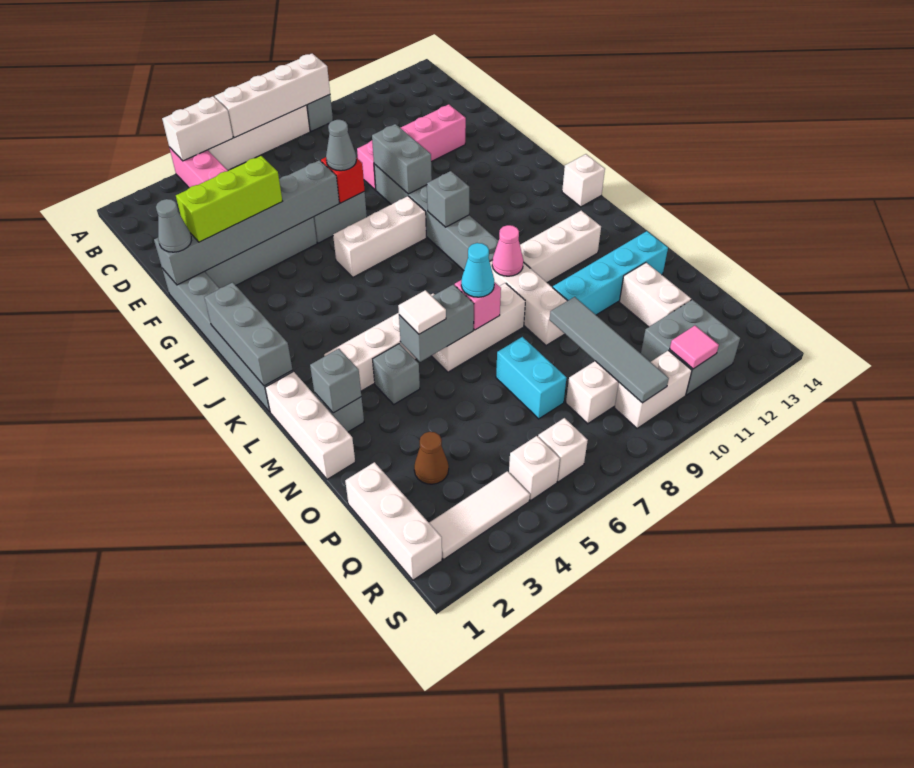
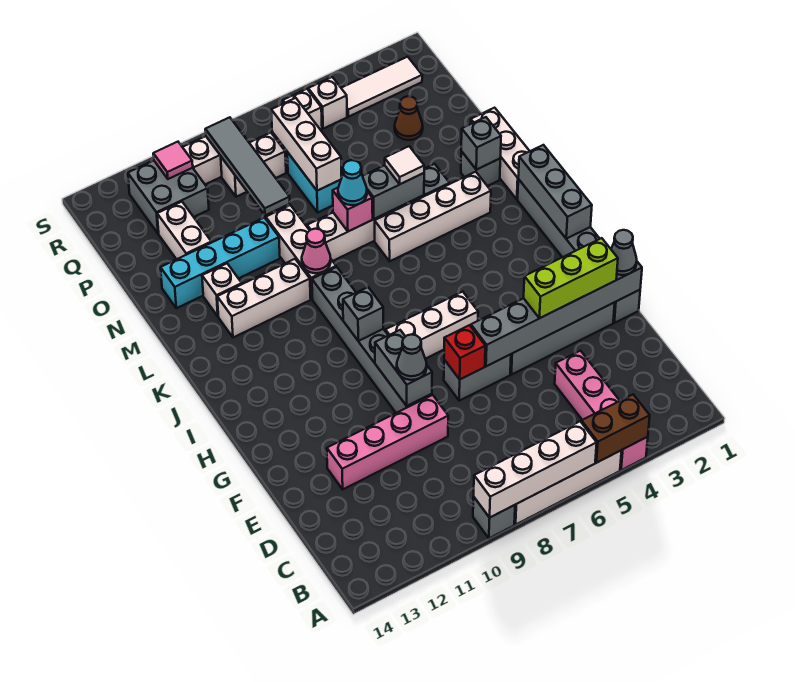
white brick A4:A5 level 2 -> brown brick A4:A5 level 2
grey cone F7 level 3 -> grey cone F9 level 3
white brick J14 level 1 -> white brick M12 level 1
white brick P1:R1 level 1 -> white brick O7:Q7 level 2

